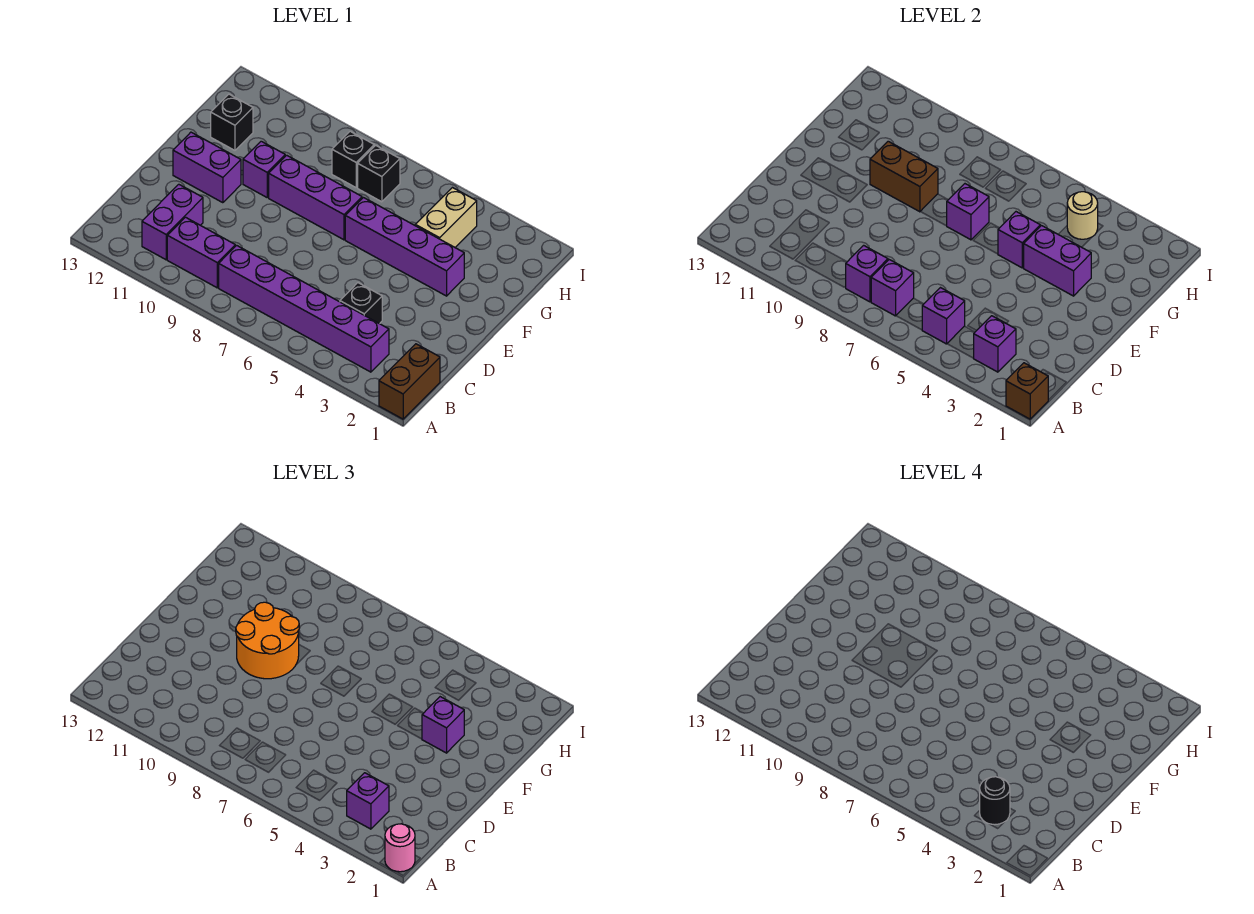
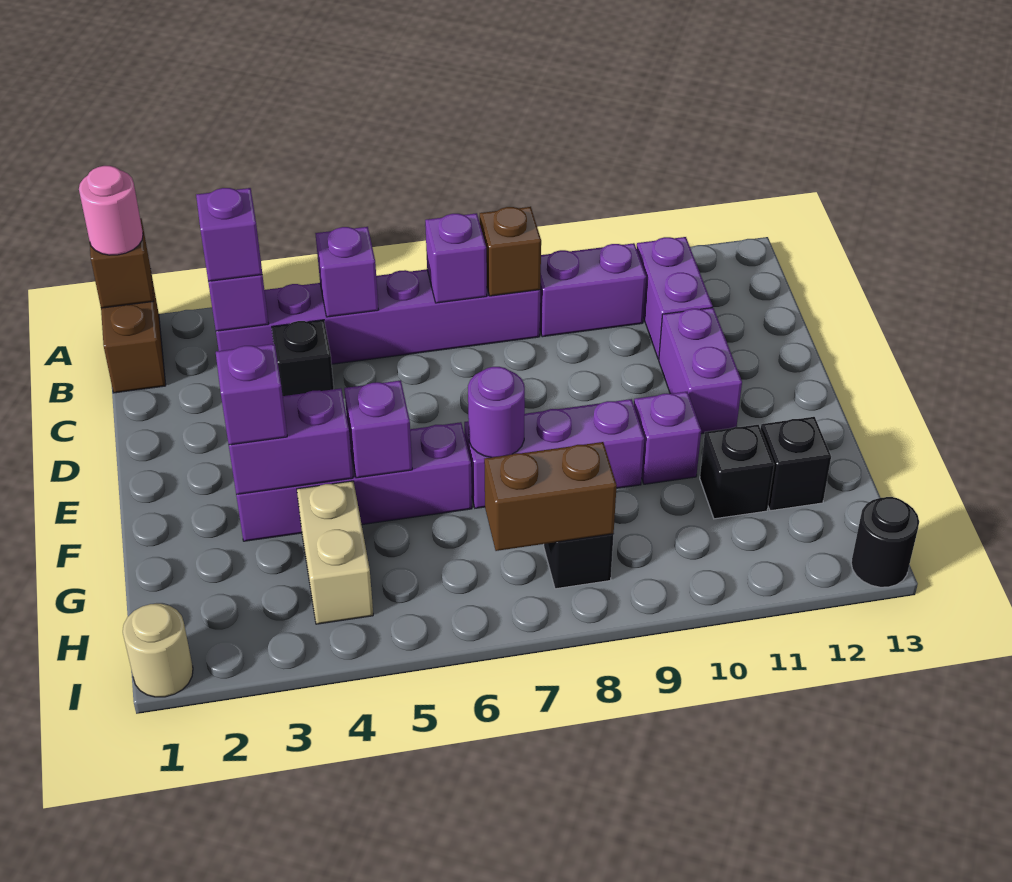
black round brick B3 level 4 -> black round brick I13 level 1
purple brick B8 level 2 -> brown brick B8 level 2
orange round brick E9:F10 level 3 -> none
purple brick E11:E12 level 1 -> purple brick D11:E11 level 1
purple brick F7 level 2 -> purple round brick F7 level 2
brown brick F9:F10 level 2 -> brown brick H7:H8 level 2
tan round brick H4 level 2 -> tan round brick I1 level 1
black brick H7 level 1 -> black brick G11 level 1

